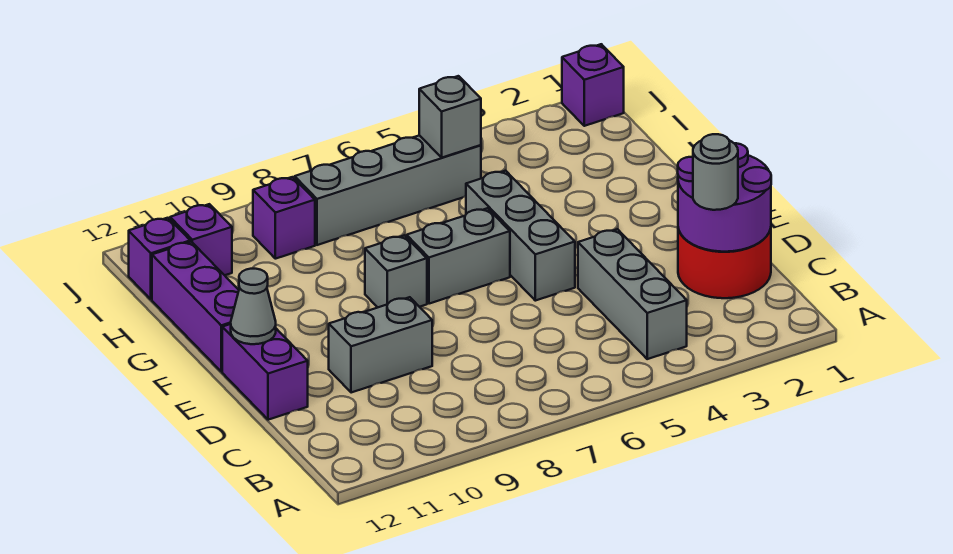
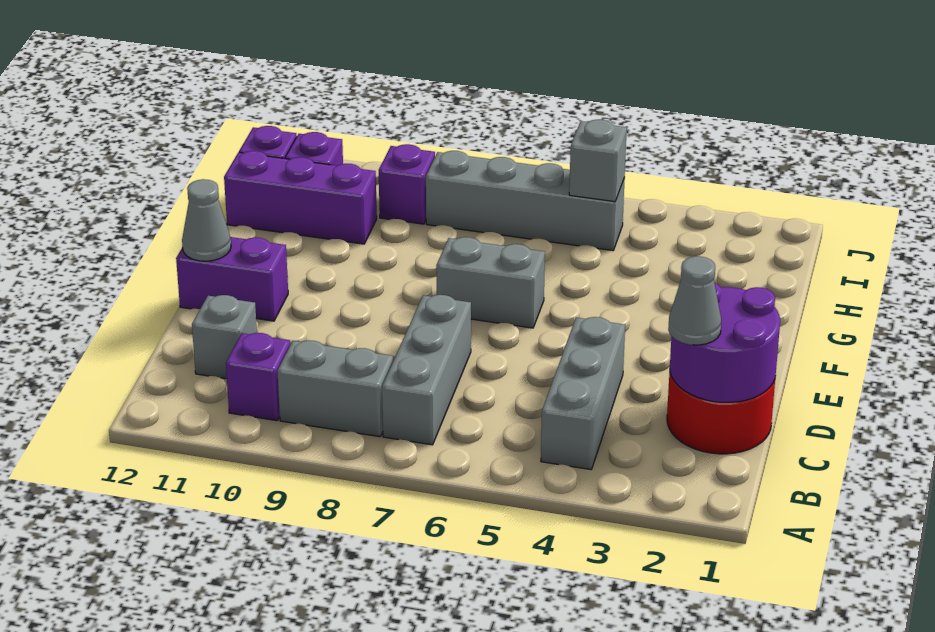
grey round brick C2 level 3 -> grey cone C2 level 3
grey brick D9:D10 level 1 -> grey brick B8:B9 level 1
purple brick D12:E12 level 1 -> purple brick E11:E12 level 1
grey brick E5:G5 level 1 -> grey brick B7:D7 level 1
grey brick F8 level 1 -> grey brick C11 level 1
purple brick F12:H12 level 1 -> purple brick H10:H12 level 1
purple brick J1 level 1 -> purple brick B10 level 1

